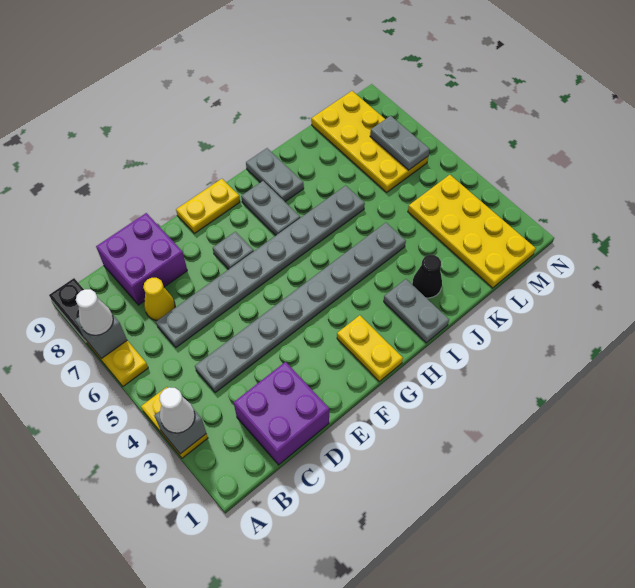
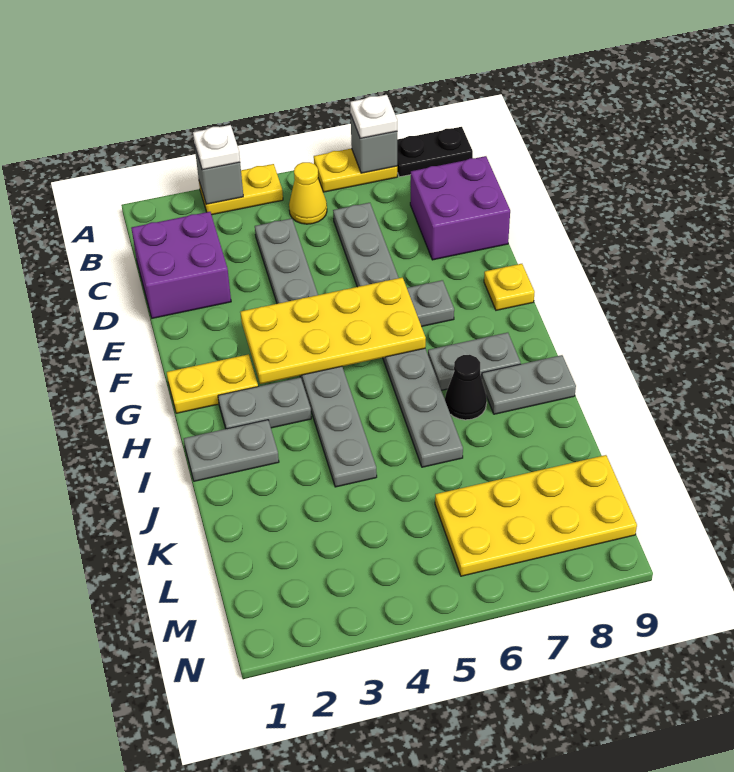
white cone A3 level 3 -> white plate A3 level 3
white cone A7 level 3 -> white plate A7 level 3
yellow cone C7 level 1 -> yellow cone B5 level 1
yellow plate F9:G9 level 1 -> yellow plate F9 level 1
black cone J2 level 1 -> black cone I7 level 1
yellow plate L1:M4 level 1 -> yellow plate F3:G6 level 2
grey plate M6:M7 level 2 -> grey plate H2:H3 level 1

